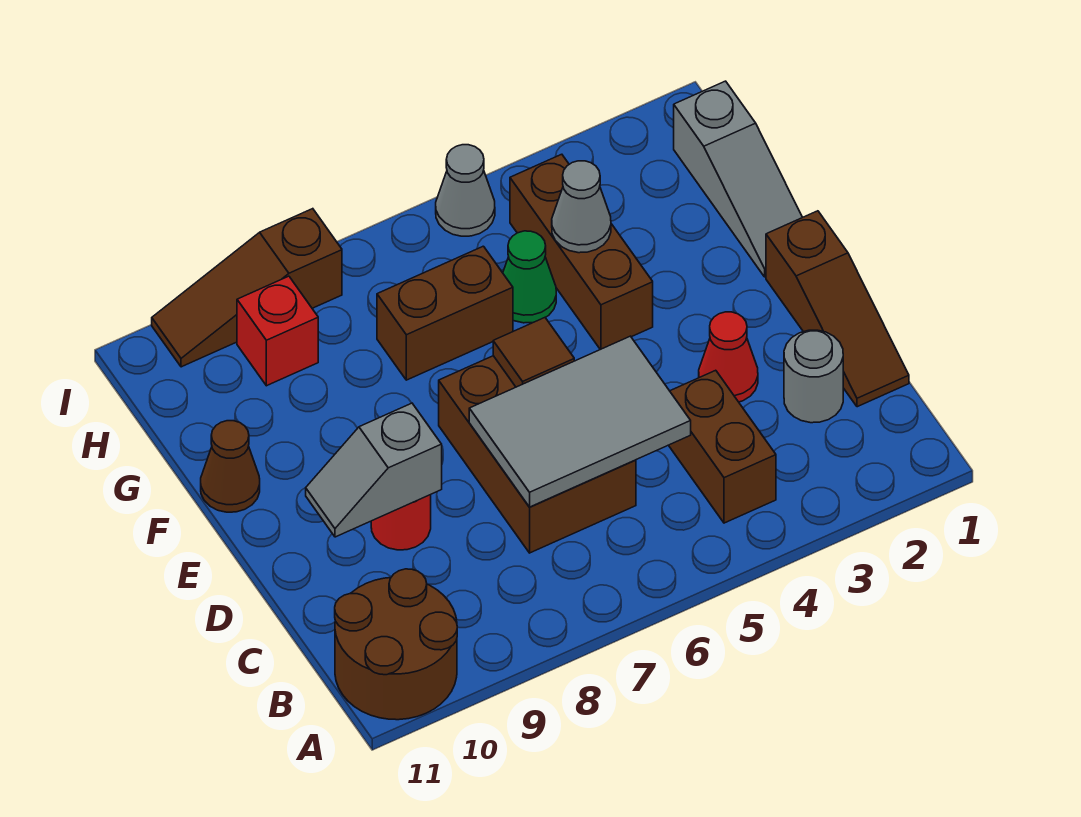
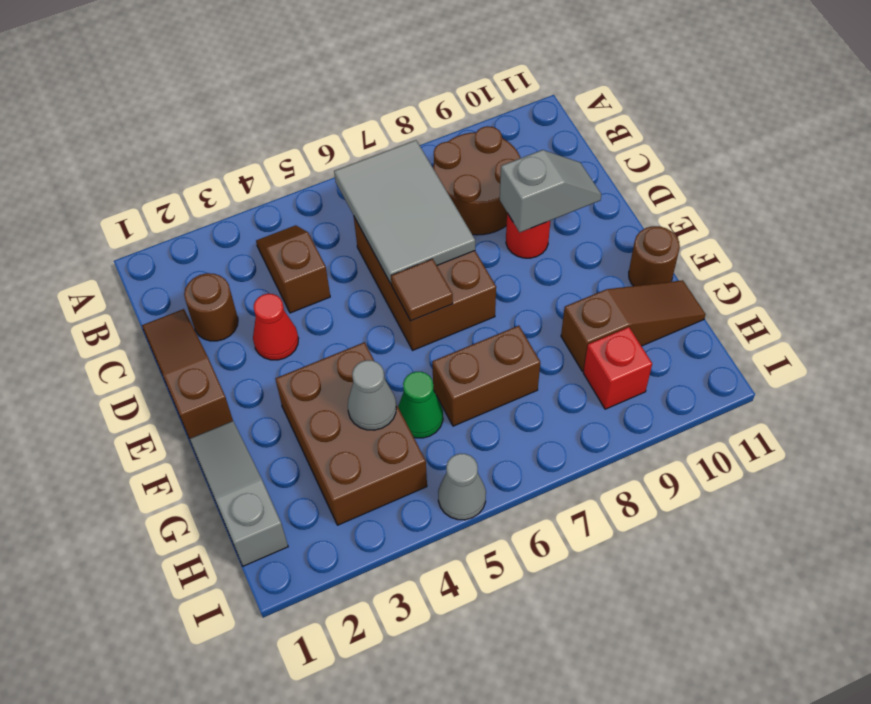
brown round brick A10:B11 level 1 -> brown round brick B8:C9 level 1
brown brick B4:C4 level 1 -> brown slope B4:C4 level 1 top C
grey round brick C2 level 1 -> brown round brick C2 level 1
grey tile C5:D7 level 2 -> grey tile B6:D7 level 2
brown brick F4:H4 level 1 -> brown brick F3:H4 level 1
brown cone F11 level 1 -> brown round brick F11 level 1
brown slope I8:I10 level 1 top 8 -> brown slope G9:G11 level 1 top 9

